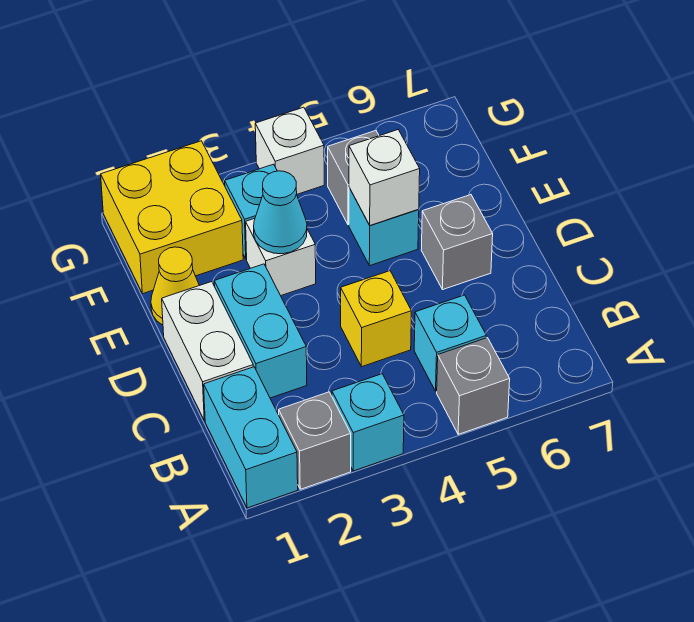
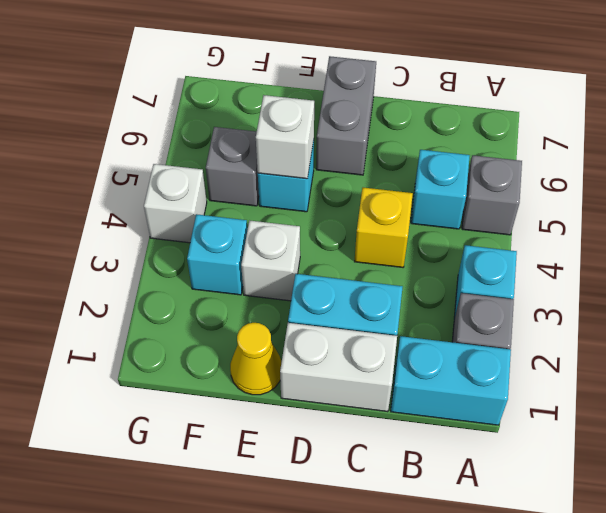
grey brick D6 level 1 -> grey brick D6:D7 level 1
cyan cone E3 level 2 -> none
yellow brick F1:G2 level 1 -> none

